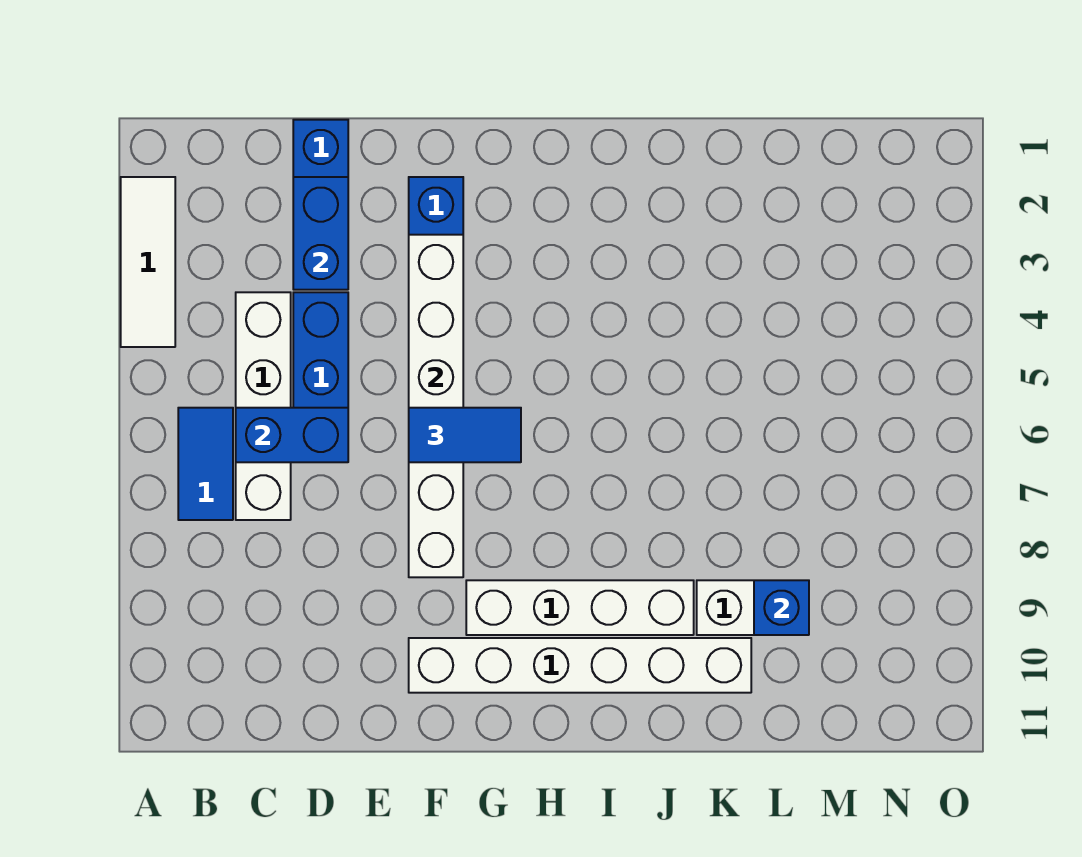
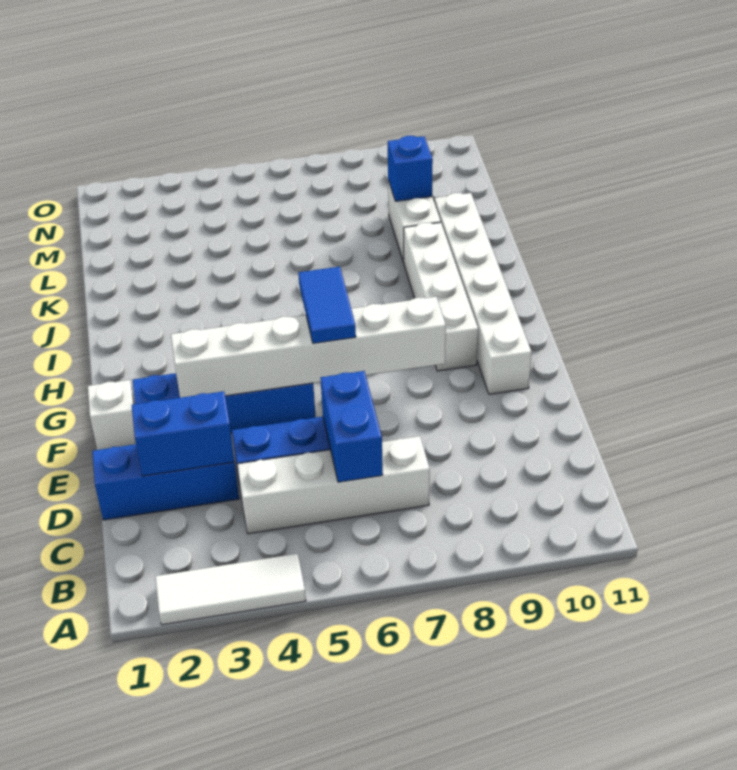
blue tile B6:B7 level 1 -> none
none -> white brick F1 level 1

